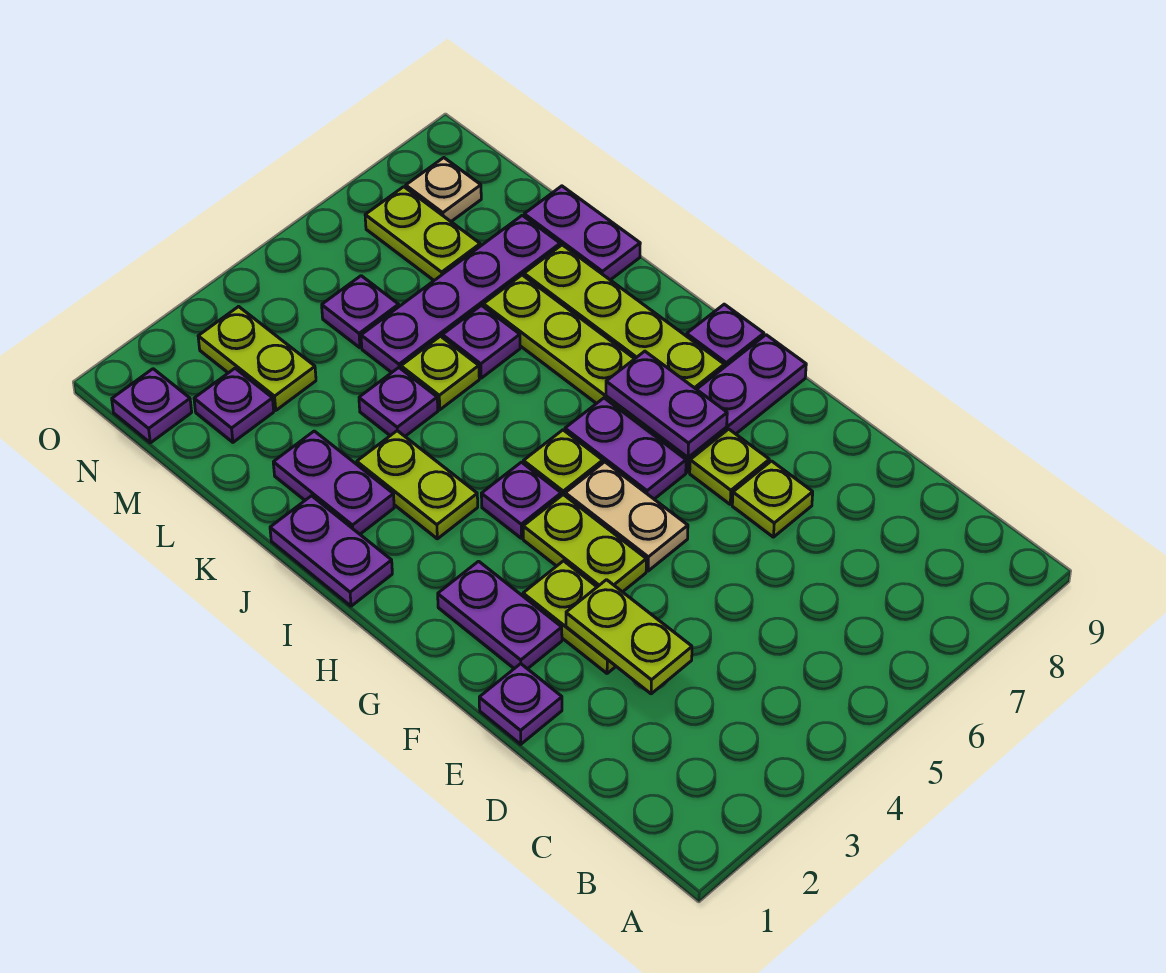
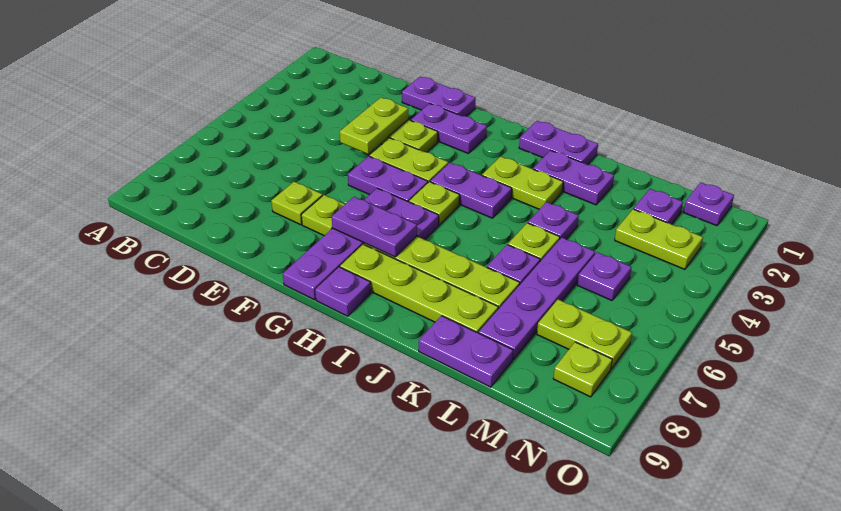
lime plate D3:E3 level 2 -> lime plate E3:E4 level 2
purple plate E1 level 1 -> purple plate E1:F1 level 1
tan plate F5:G5 level 1 -> purple plate F5:G5 level 1
purple plate H4 level 1 -> purple plate H4:I4 level 1
tan plate N8 level 1 -> lime plate N8 level 1

